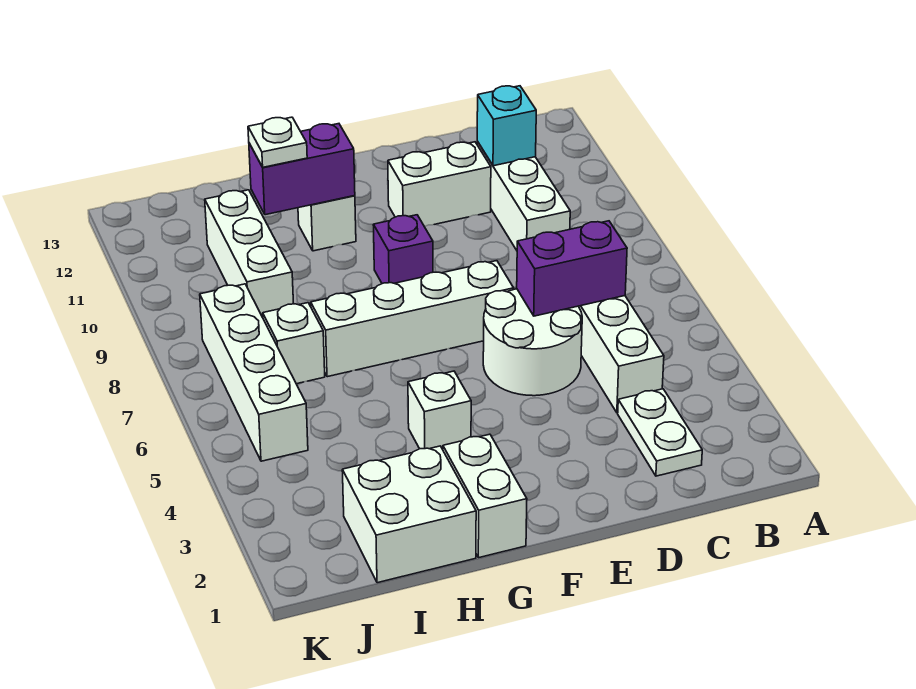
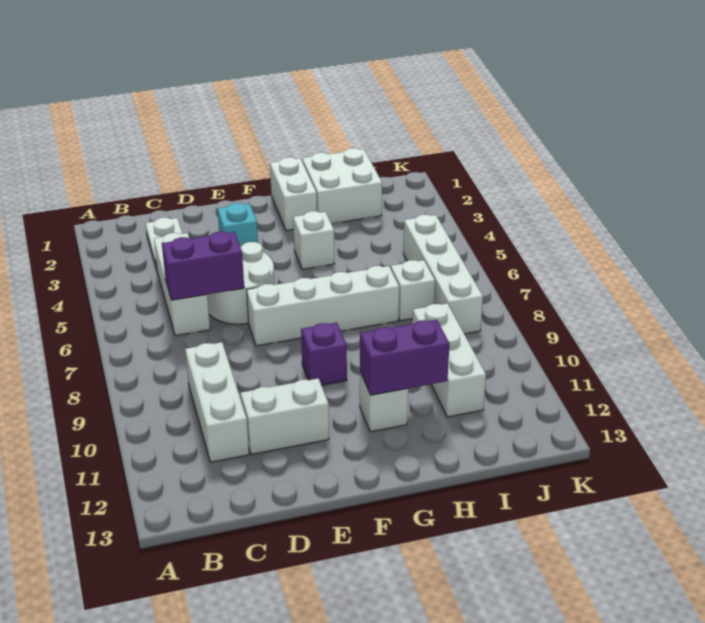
cyan brick C11 level 2 -> cyan brick E3 level 1
white plate H11 level 3 -> none

